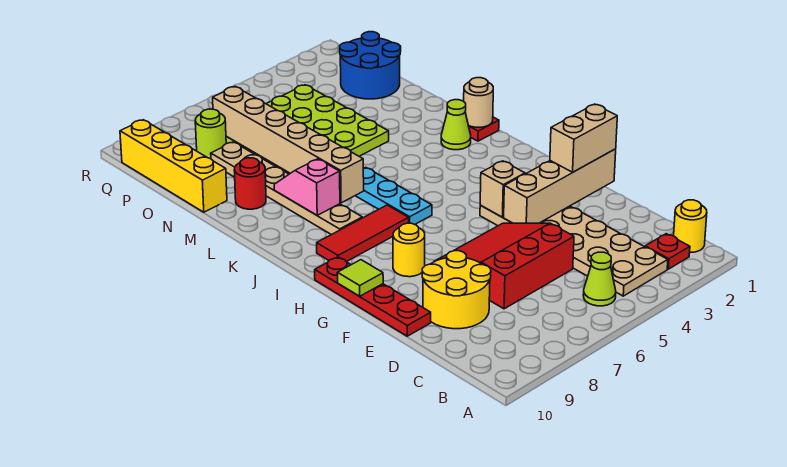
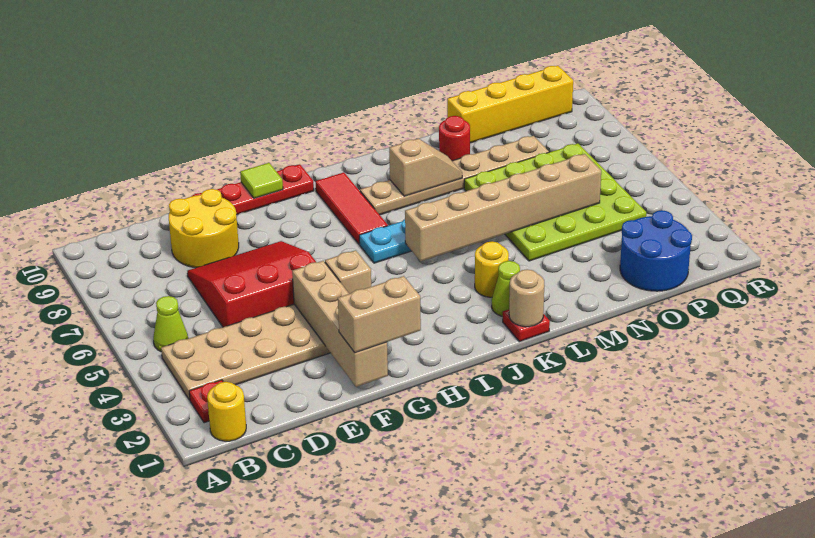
red slope D5:F7 level 1 top D -> red slope D5:F7 level 1 top 5
tan brick F1:F2 level 3 -> tan brick F1:G1 level 3
yellow round brick G8 level 1 -> yellow round brick K3 level 1
tan brick K7:P7 level 2 -> tan brick J5:O5 level 2
pink slope K8:L8 level 2 top K -> tan slope K8:L8 level 2 top K
lime round brick P8 level 1 -> none

